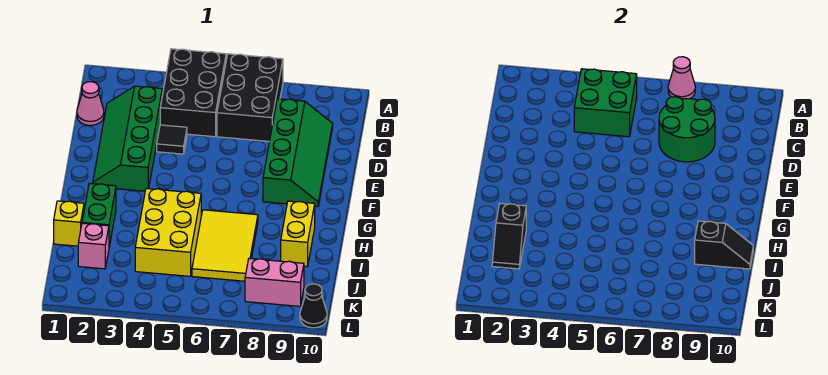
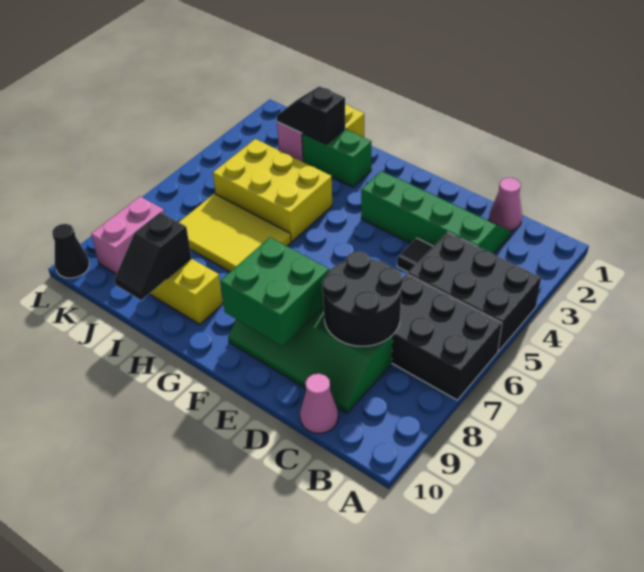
pink cone A7 level 2 -> pink cone C10 level 1
green brick B4:C5 level 2 -> green brick E8:F9 level 2
green round brick C7:D8 level 2 -> black round brick C7:D8 level 2

